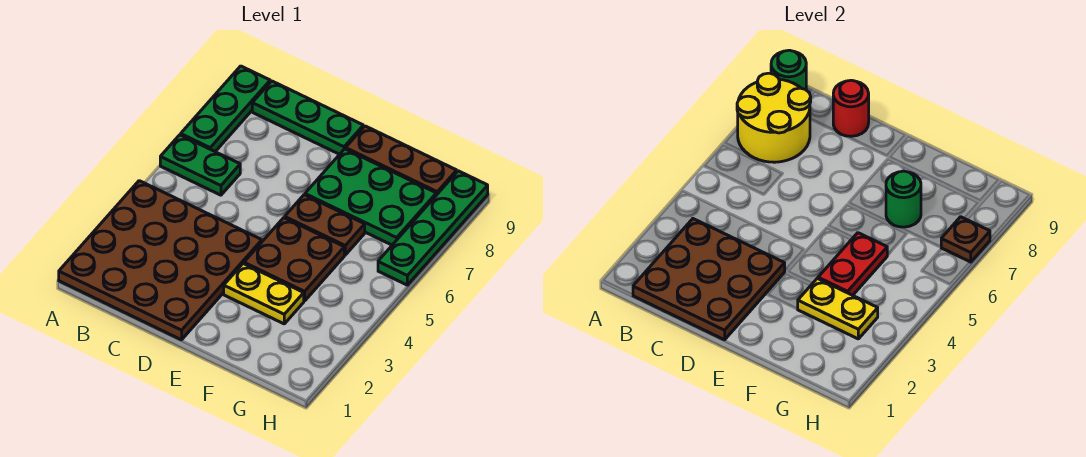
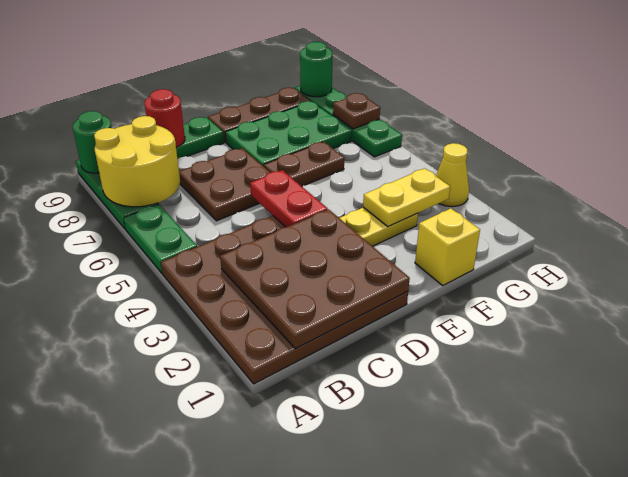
green plate A6:B6 level 1 -> green plate A5:A6 level 1
brown plate E4:F5 level 1 -> brown plate C6:D7 level 1
none -> yellow brick F1 level 1
red plate F4:F5 level 2 -> red plate D4:D5 level 2
green round brick F7 level 2 -> green round brick H9 level 2
none -> yellow cone H3 level 1

